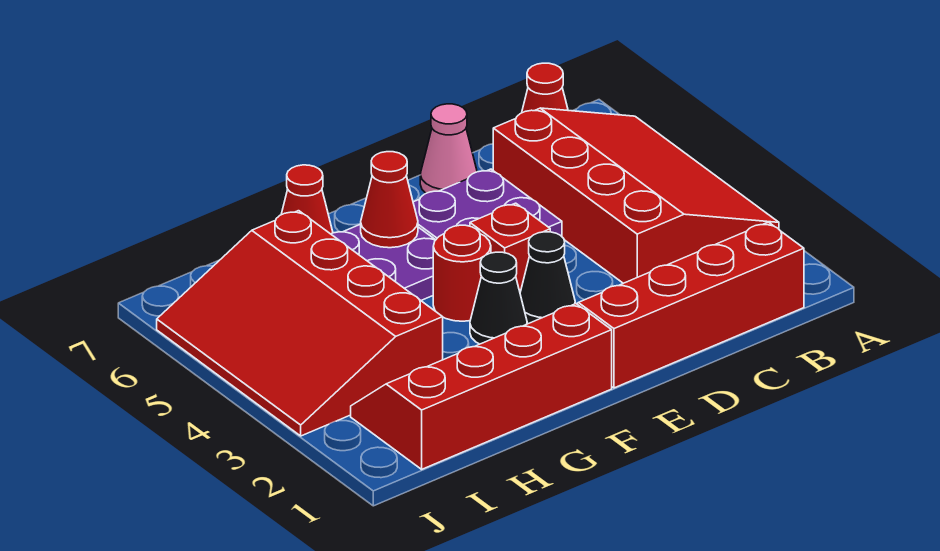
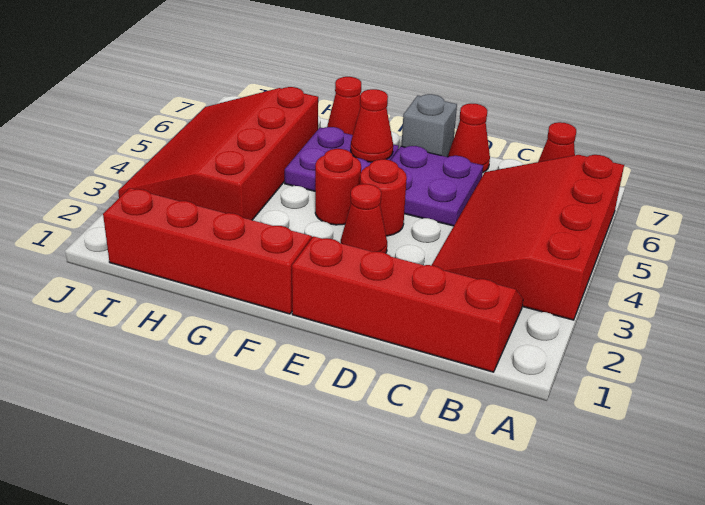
red slope A3:C6 level 1 top C -> red slope A3:C6 level 1 top A
pink cone D7 level 1 -> red cone D7 level 1
black cone E3 level 1 -> red cone E3 level 1
red brick E4 level 1 -> red round brick E4 level 1
none -> grey brick E7 level 1
black cone F3 level 1 -> none

